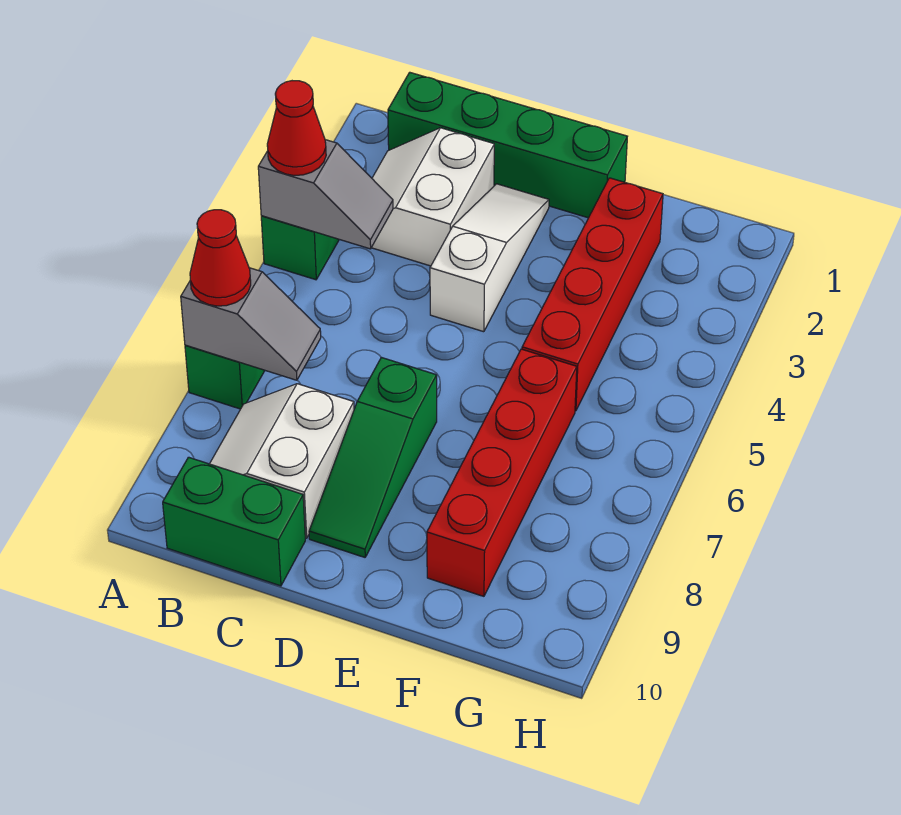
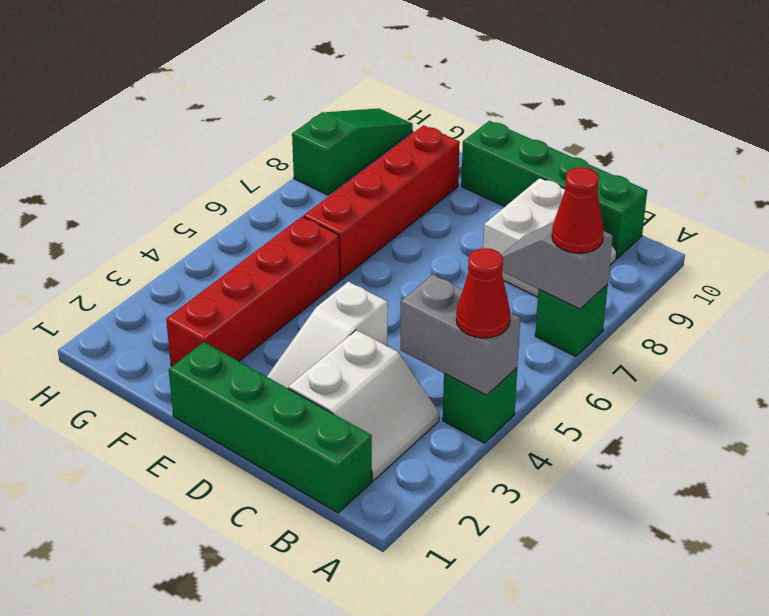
grey slope A4:B4 level 2 top A -> grey brick A4:B4 level 2
green brick B10:C10 level 1 -> green brick B10:E10 level 1
green slope D7:D9 level 1 top 7 -> green slope H8:H10 level 1 top 8

